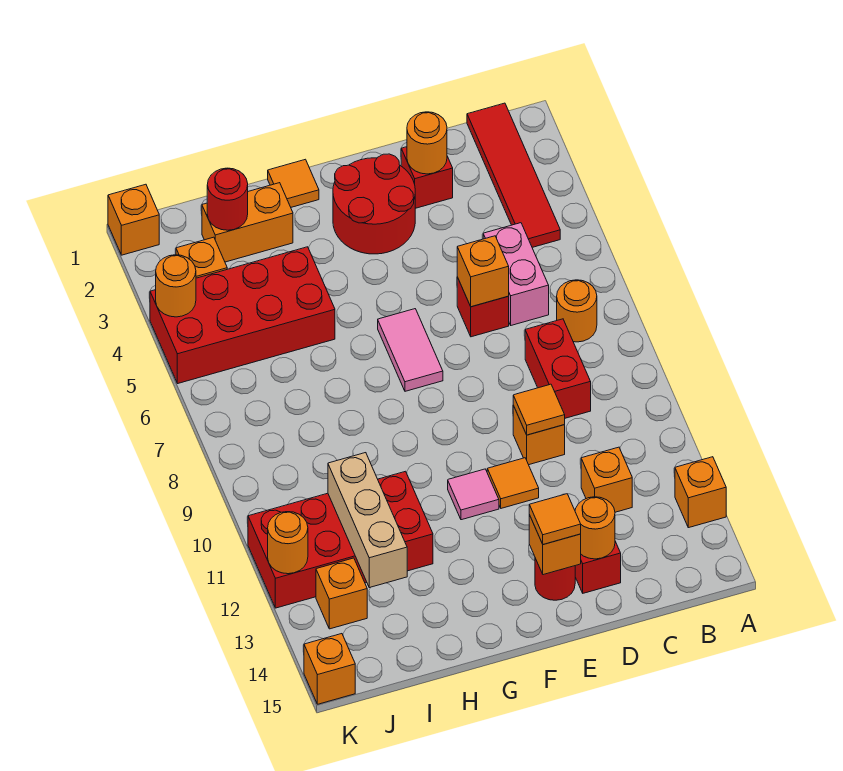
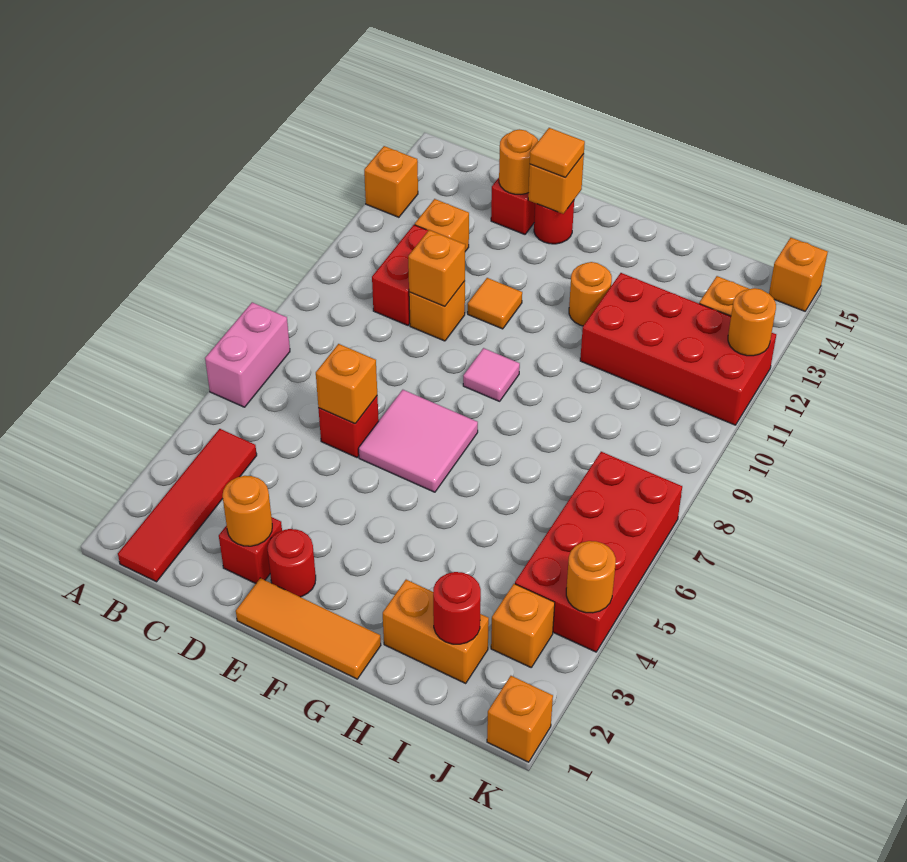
orange round brick B7 level 1 -> orange round brick G12 level 1
pink brick C5:C6 level 1 -> pink brick A6:A7 level 1
red brick C8:C9 level 1 -> red brick C10:C11 level 1
orange tile D10 level 2 -> orange brick D10 level 2
red round brick E2:F3 level 1 -> red round brick E2 level 1
pink tile F6:F7 level 1 -> pink tile E6:F7 level 1
pink tile F11 level 1 -> pink tile F9 level 1
orange tile G1 level 1 -> orange tile E1:G1 level 1
red brick H4:K5 level 1 -> red brick J4:K7 level 1
tan brick I11:I13 level 2 -> none

